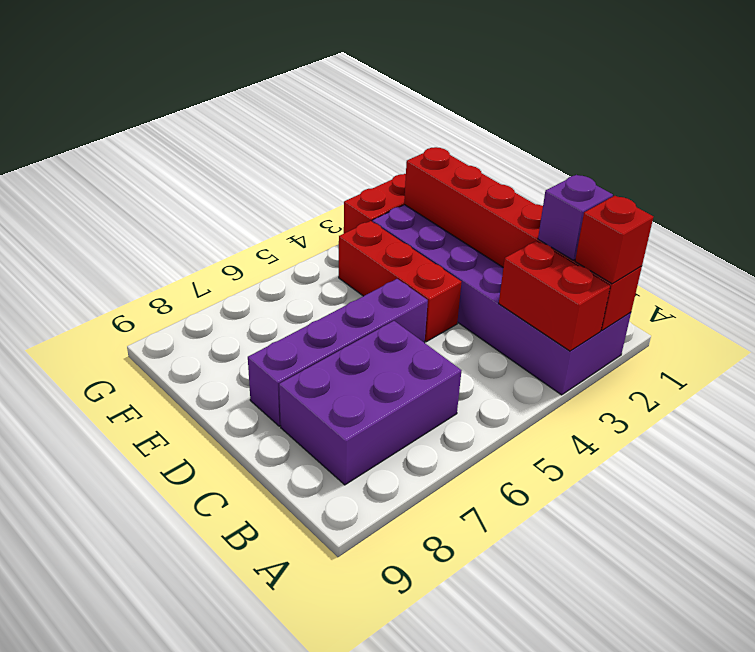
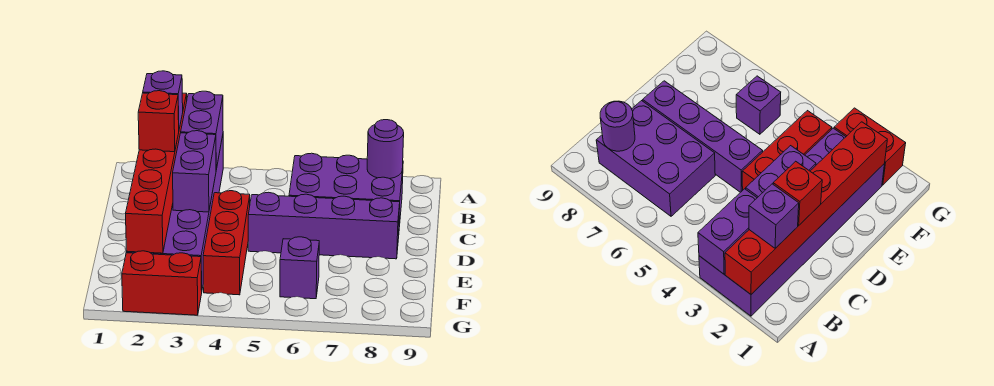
red brick A2 level 3 -> red brick C2 level 3
red brick A3:B3 level 2 -> purple brick A3:B3 level 2
none -> purple round brick B8 level 2
none -> purple brick C3:D3 level 2
none -> purple brick F6 level 1

